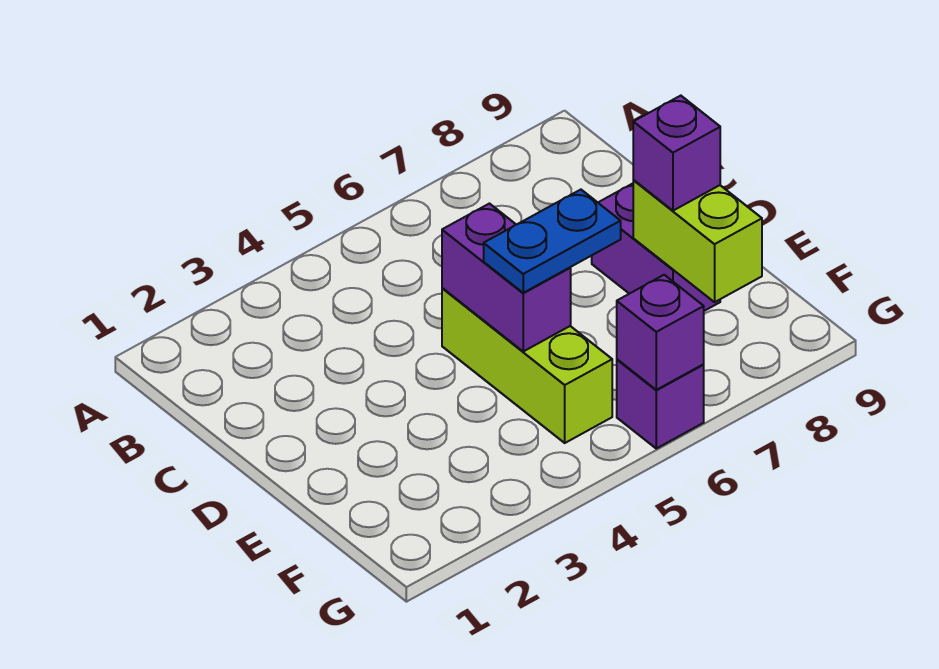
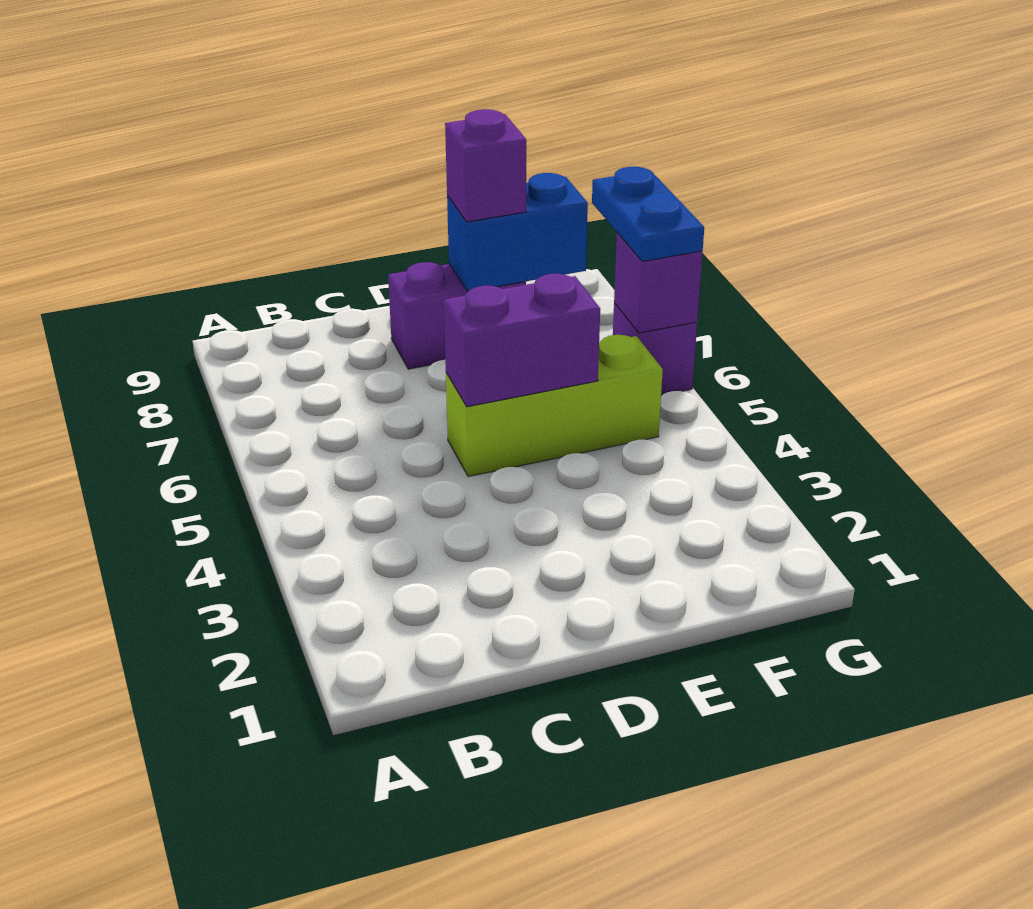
blue plate E5:E6 level 3 -> blue plate G6:G7 level 3
lime brick E8:F8 level 2 -> blue brick E8:F8 level 2

